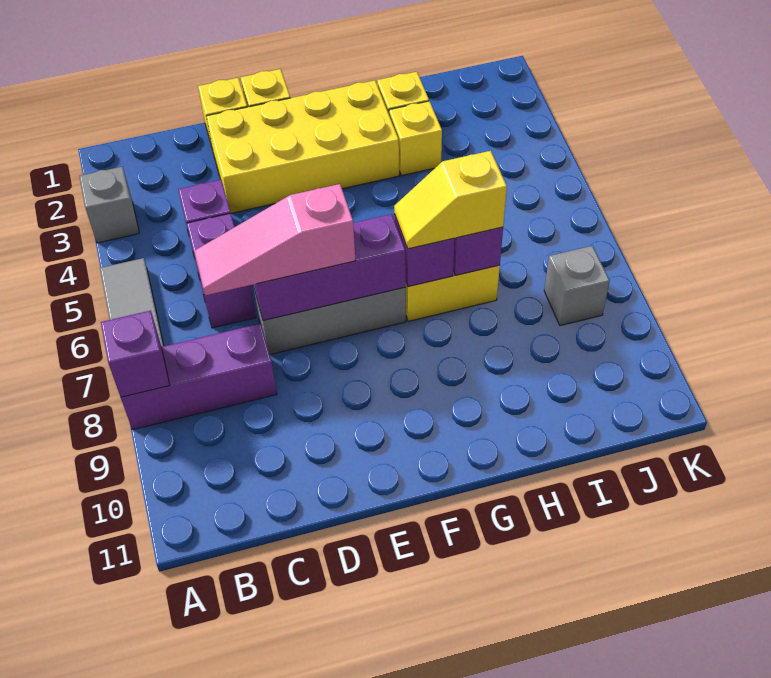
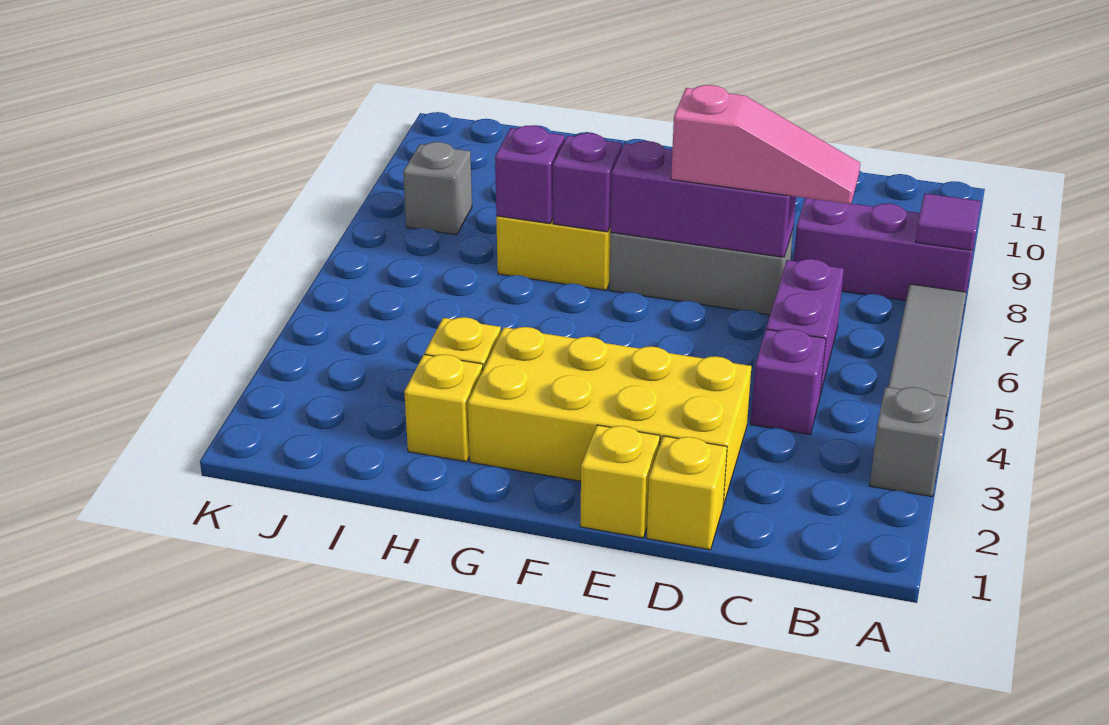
purple brick A8 level 2 -> purple tile A8 level 2
yellow slope G7:H7 level 3 top H -> none

